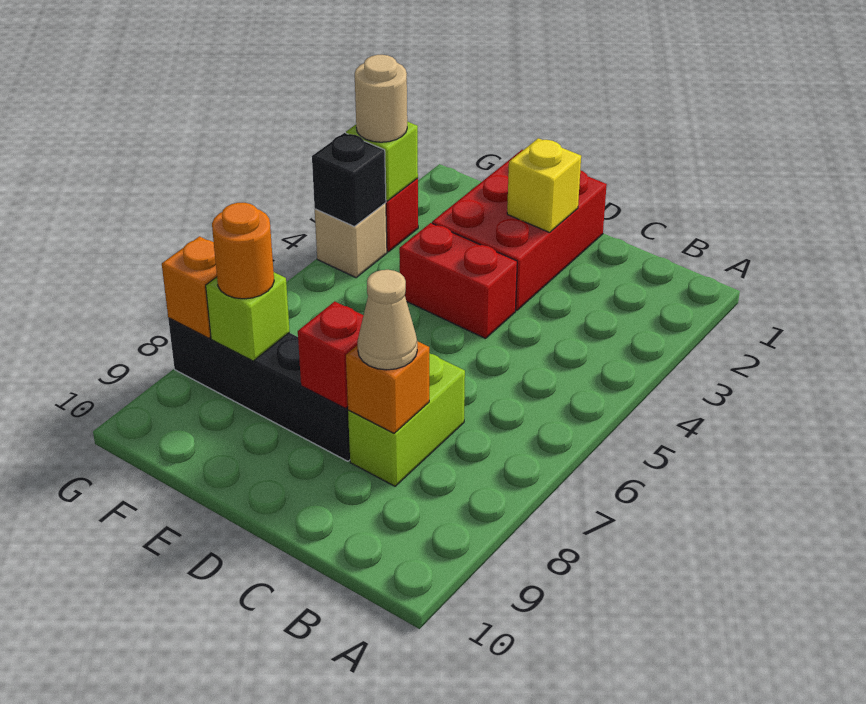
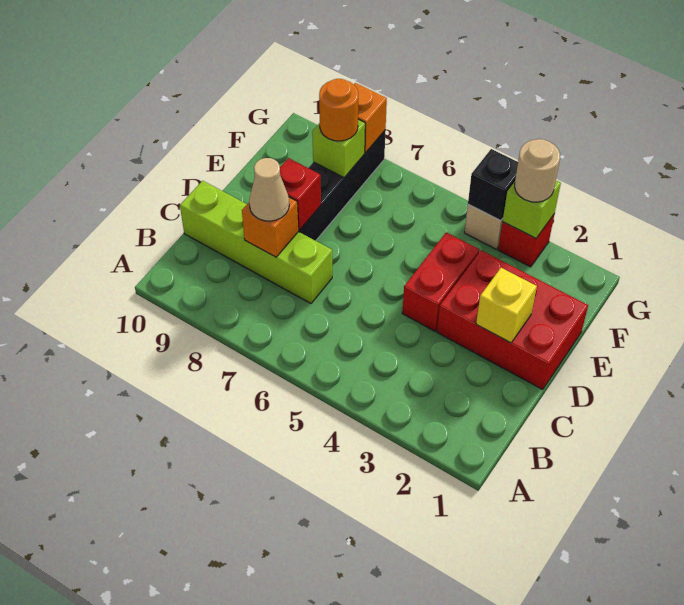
lime brick C7:C8 level 1 -> lime brick C7:C10 level 1

